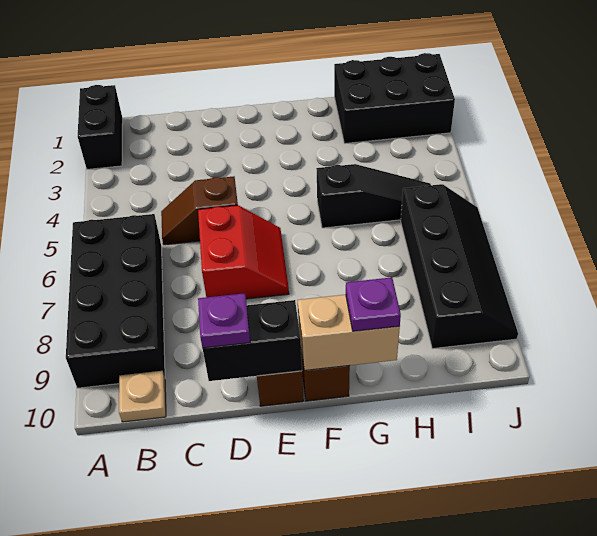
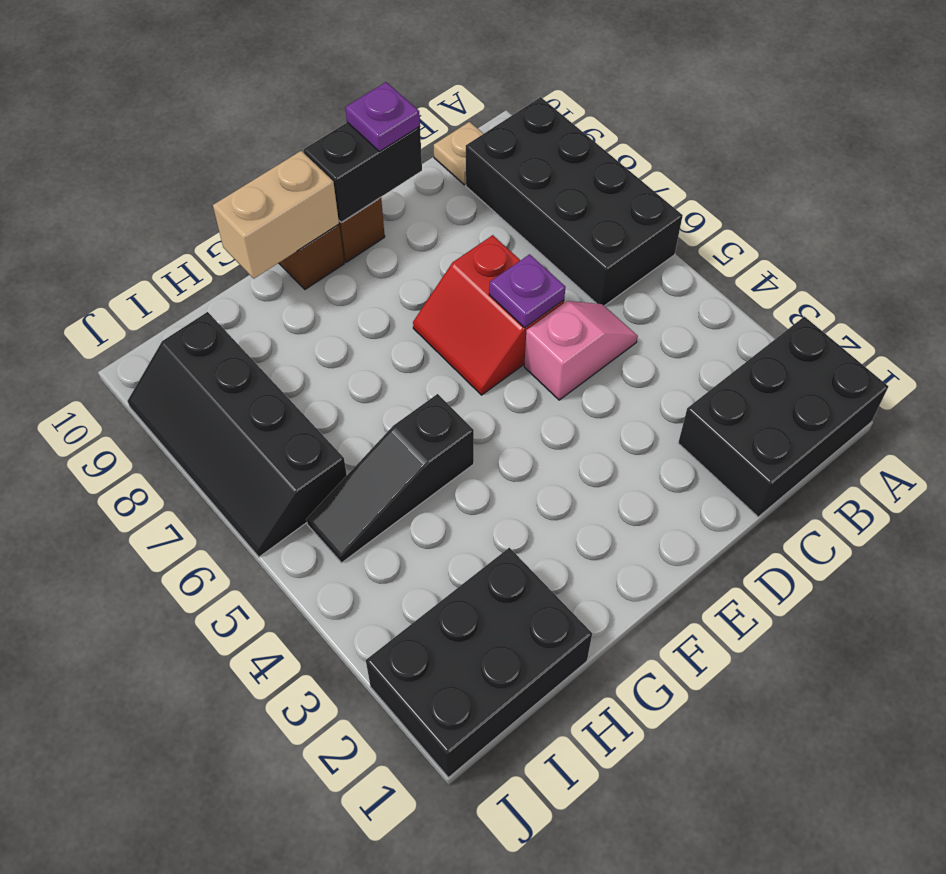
black brick A1:A2 level 1 -> black brick A1:C2 level 1
brown slope C5:D5 level 1 top D -> pink slope C5:D5 level 1 top D
purple plate G10 level 3 -> purple plate D6 level 2

